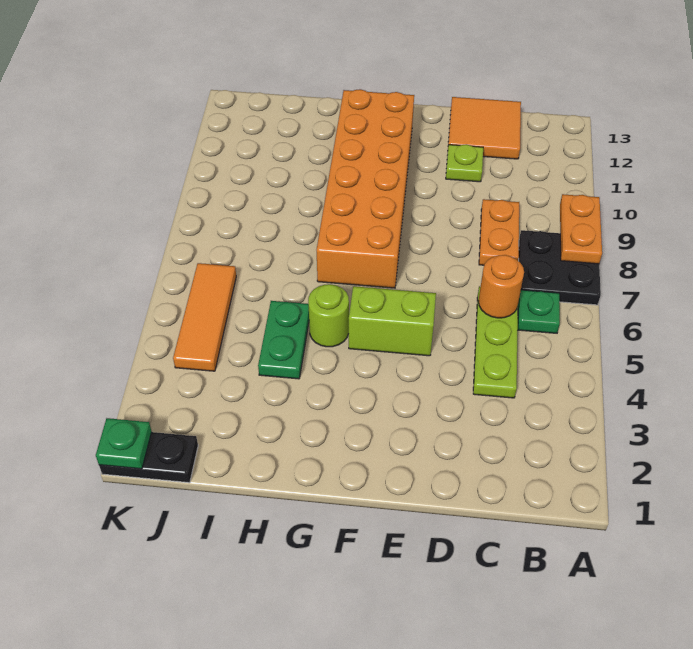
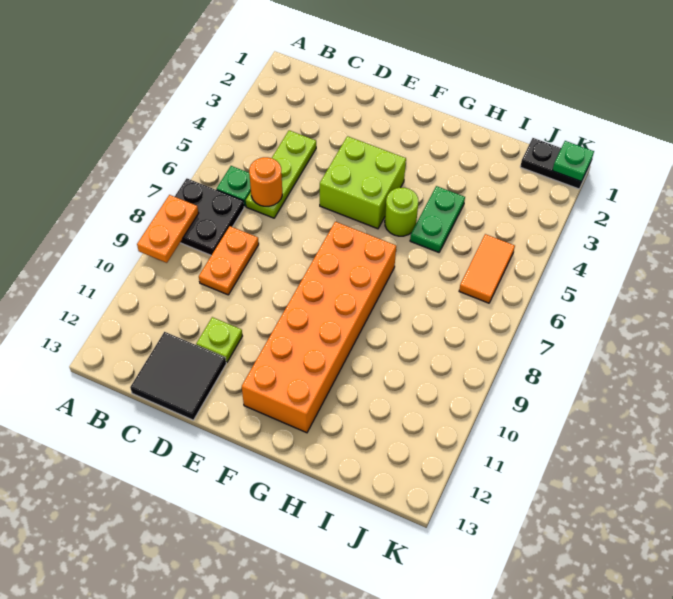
orange tile C12:D13 level 1 -> black tile C12:D13 level 1
lime brick E5:F5 level 1 -> lime brick E4:F5 level 1
orange tile J4:J6 level 1 -> orange tile J5:J6 level 1

